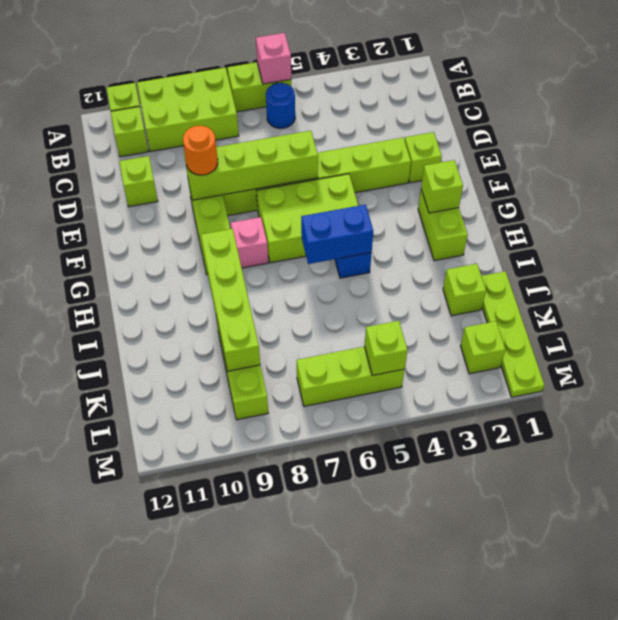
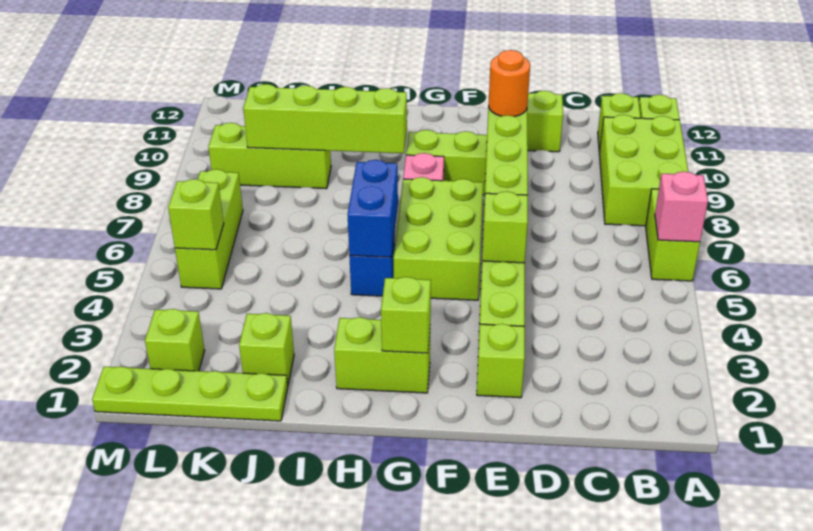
blue round brick B6 level 1 -> none
none -> lime brick E5 level 2

